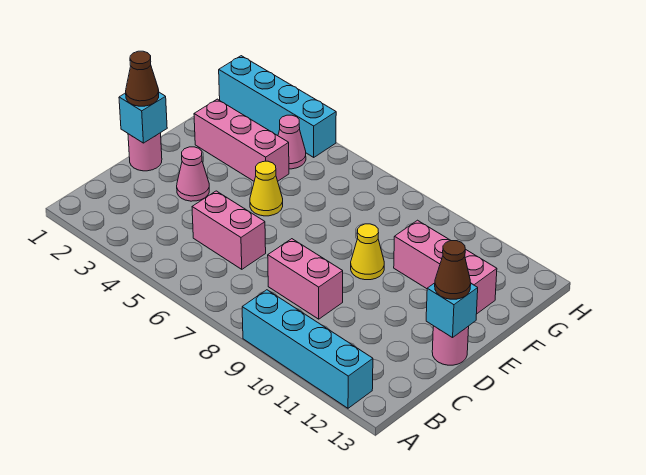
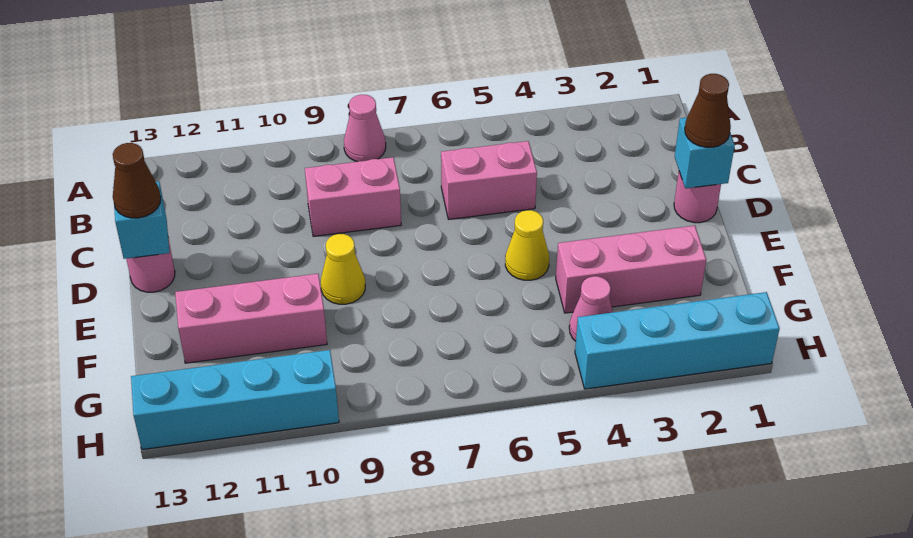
cyan brick A9:A12 level 1 -> cyan brick H10:H13 level 1
pink cone D3 level 1 -> pink cone A8 level 1

